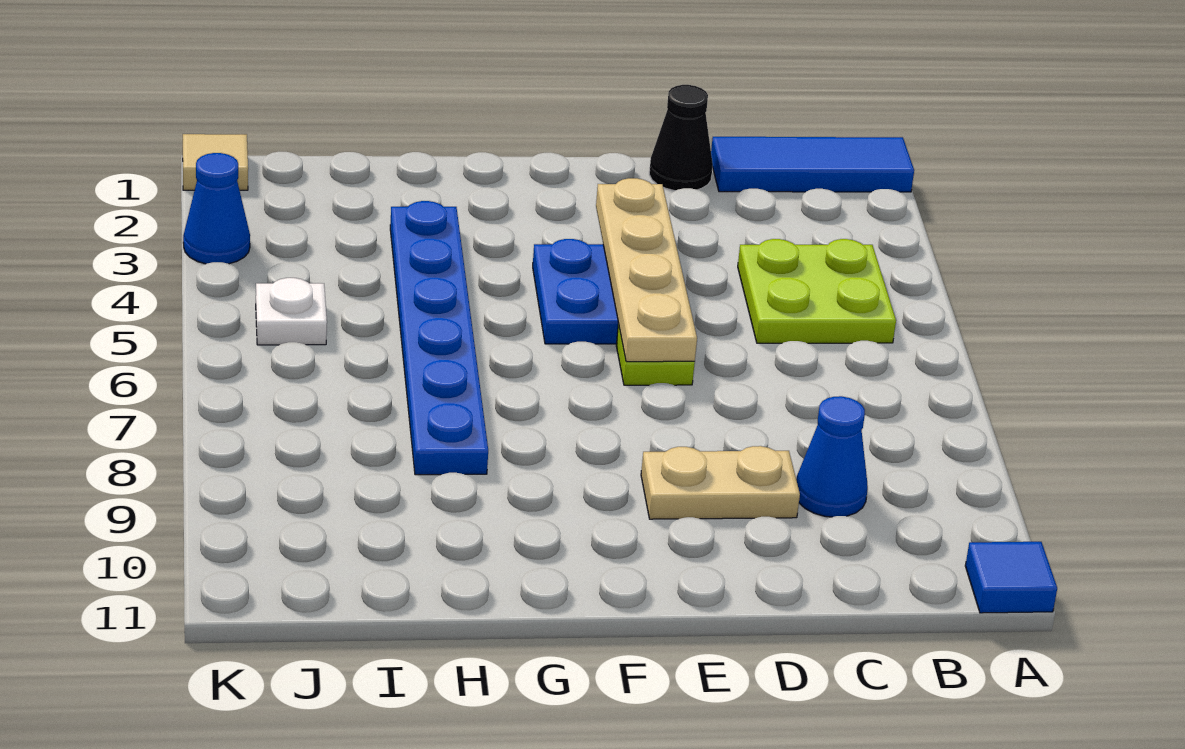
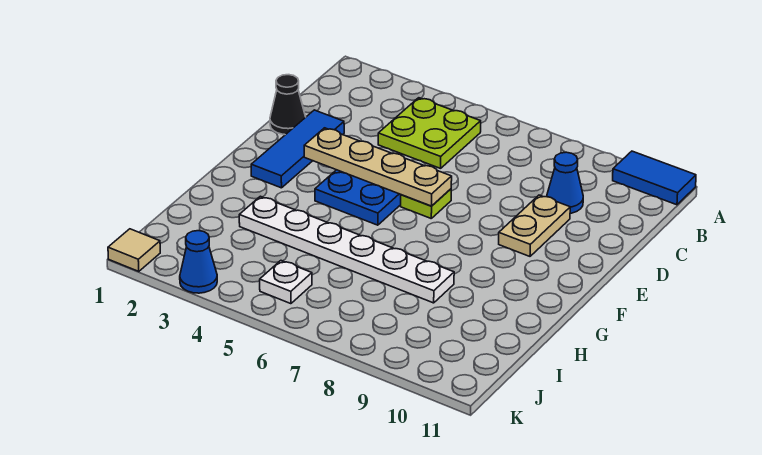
blue tile A1:C1 level 1 -> blue tile D2:F2 level 1
blue tile A11 level 1 -> blue tile A10:A11 level 1
blue plate H3:H8 level 1 -> white plate H3:H8 level 1

